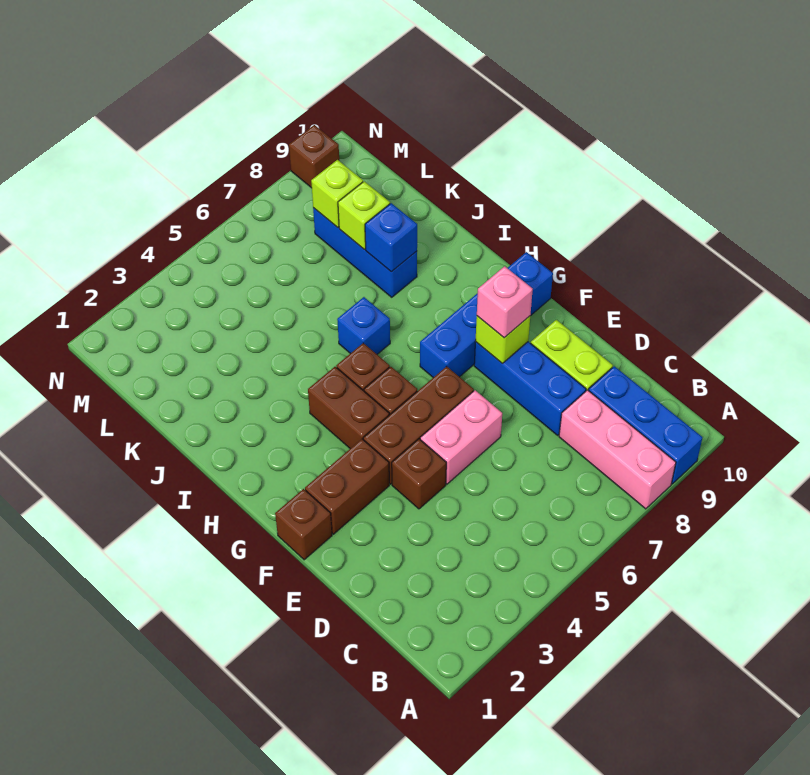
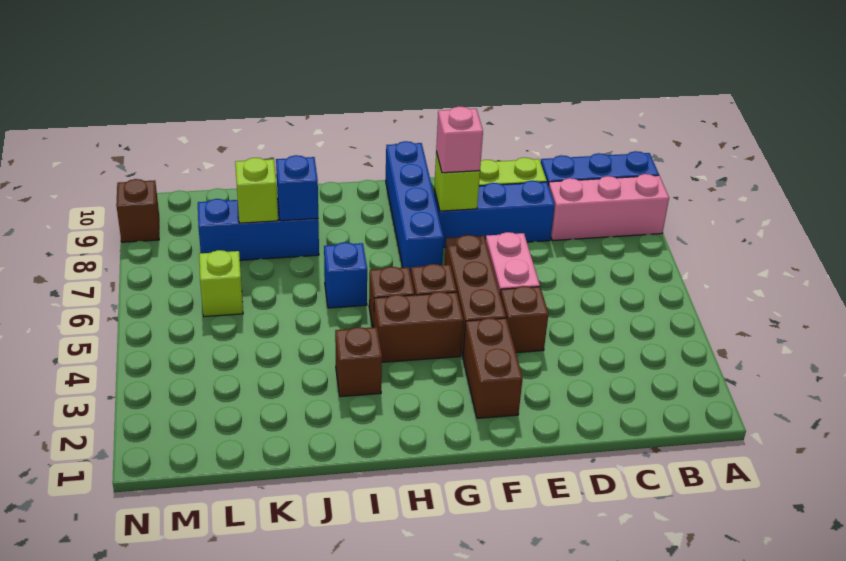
brown brick F1 level 1 -> brown brick I3 level 1
lime brick L8 level 2 -> lime brick L6 level 1

